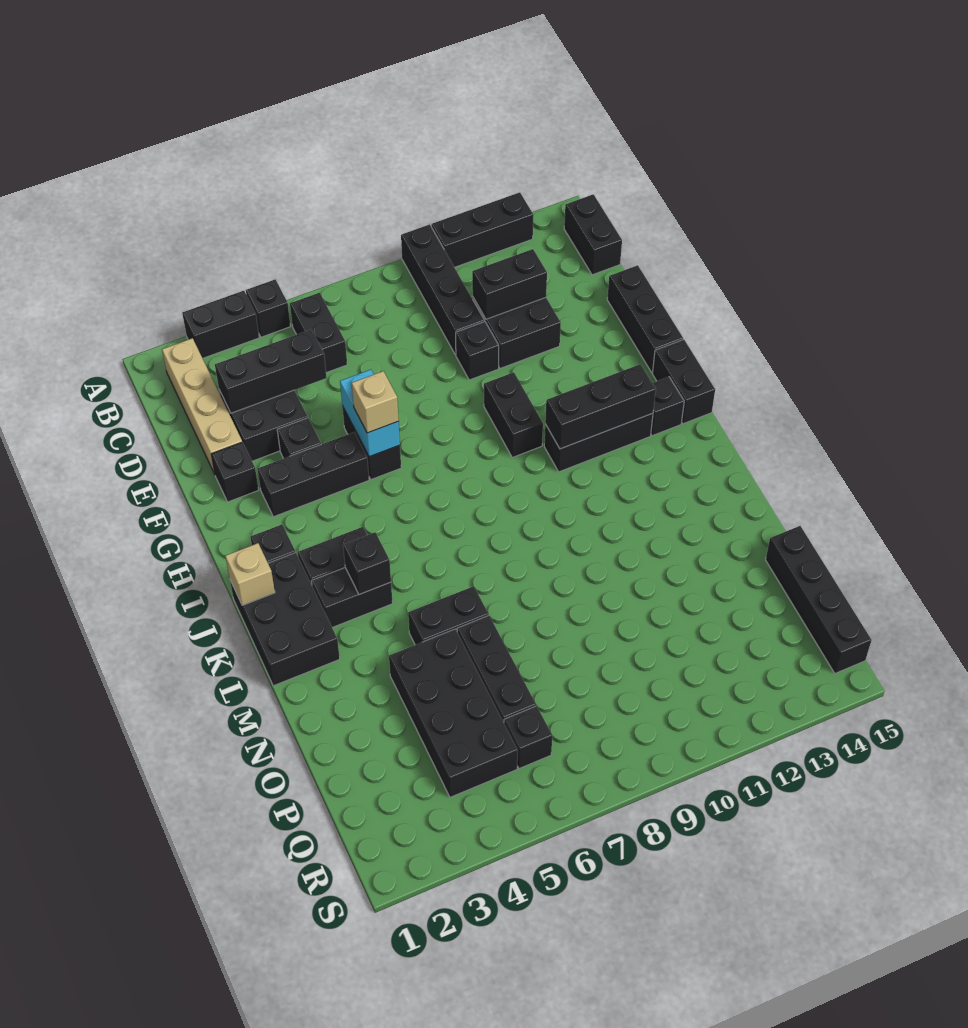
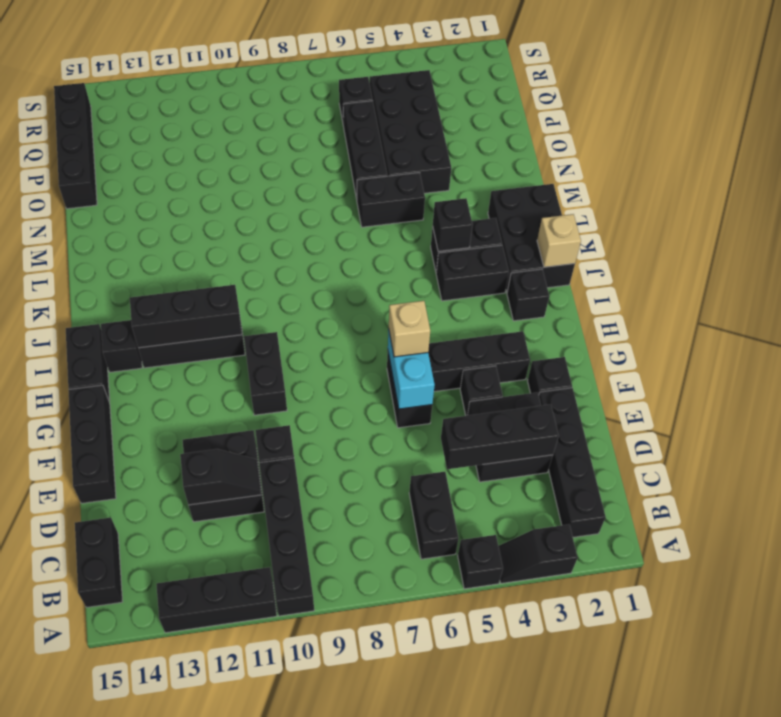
black brick A3:A4 level 1 -> black slope A3:A4 level 1 top 3
tan brick B2:E2 level 1 -> black brick B2:E2 level 1
black brick D11:D12 level 2 -> black slope D11:D12 level 2 top 12

